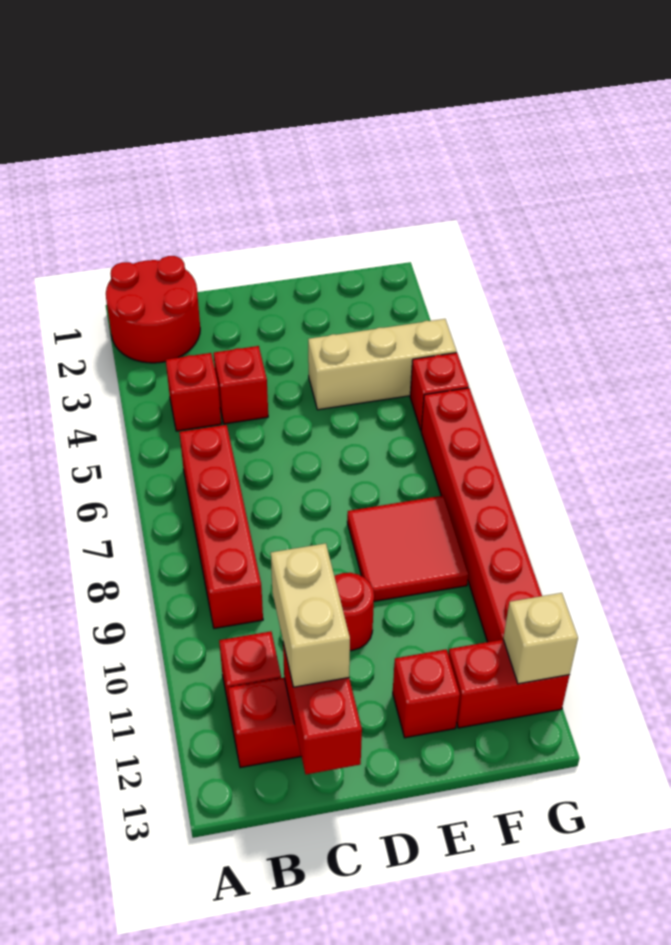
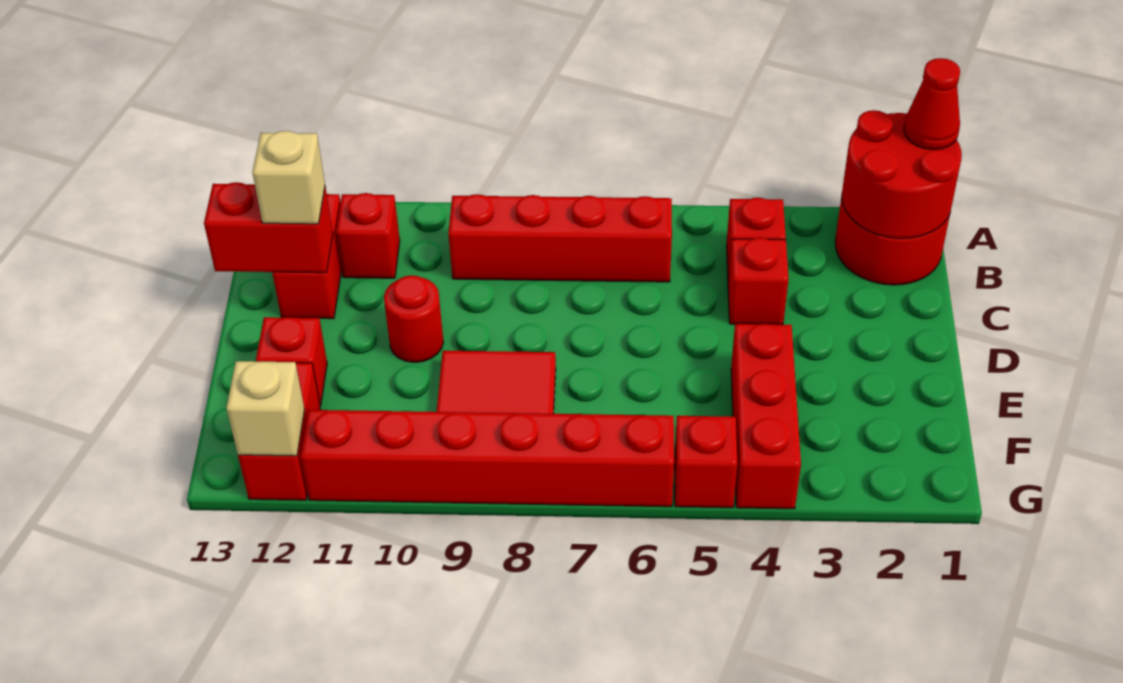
none -> red round brick A1:B2 level 2
none -> red cone A1 level 3
tan brick C11:C12 level 3 -> tan brick C12 level 3
tan brick E4:G4 level 1 -> red brick E4:G4 level 1

